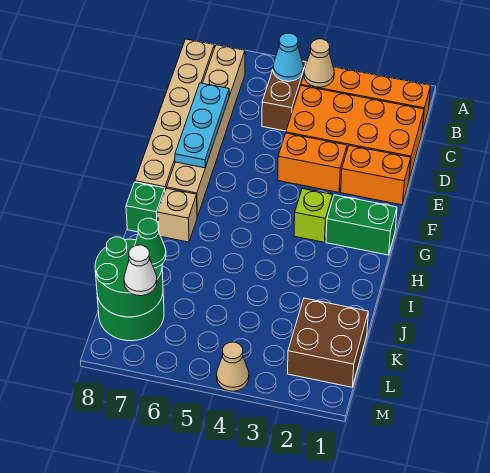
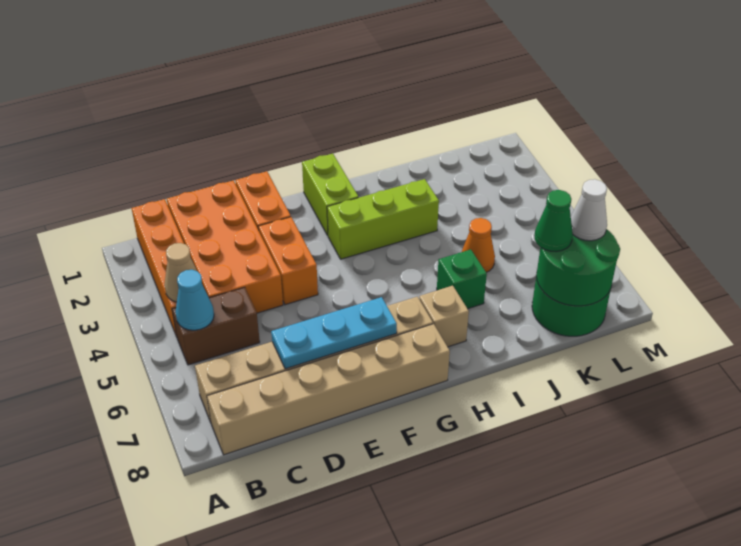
green brick G1:G2 level 1 -> lime brick G1:G2 level 1
lime brick G3 level 1 -> lime brick G3:I3 level 1
green brick H8 level 1 -> green brick I6 level 1
none -> orange cone J5 level 1
brown brick K1:L2 level 1 -> none
tan cone M4 level 1 -> none

